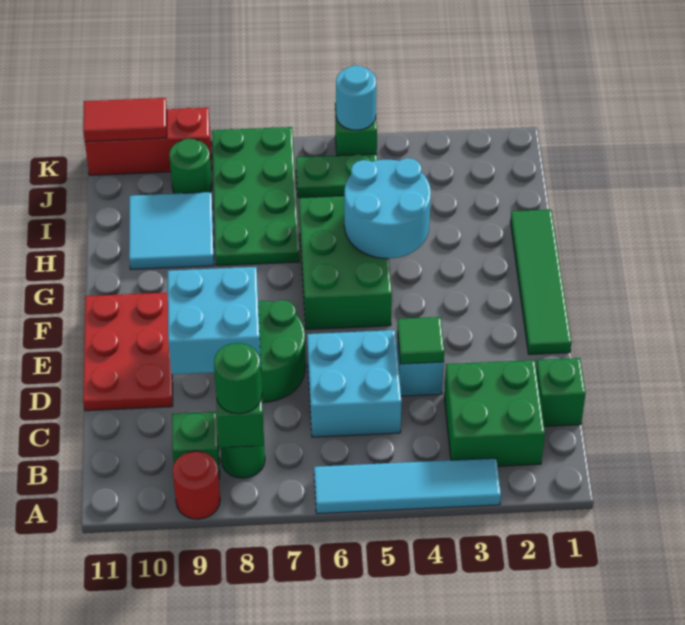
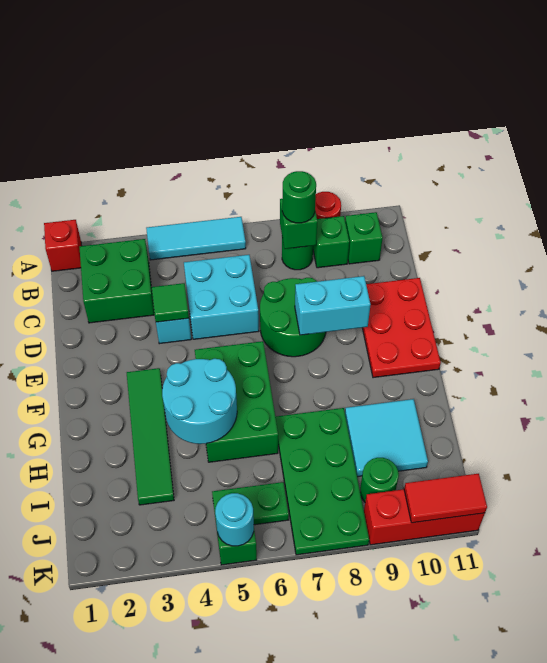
none -> red brick A1 level 1
cyan tile A3:A6 level 1 -> cyan tile A4:A6 level 1
green brick C1 level 1 -> green brick B10 level 1
cyan brick D8:E9 level 2 -> cyan brick E8:E9 level 2
green tile E1:H1 level 1 -> green tile F3:I3 level 1

